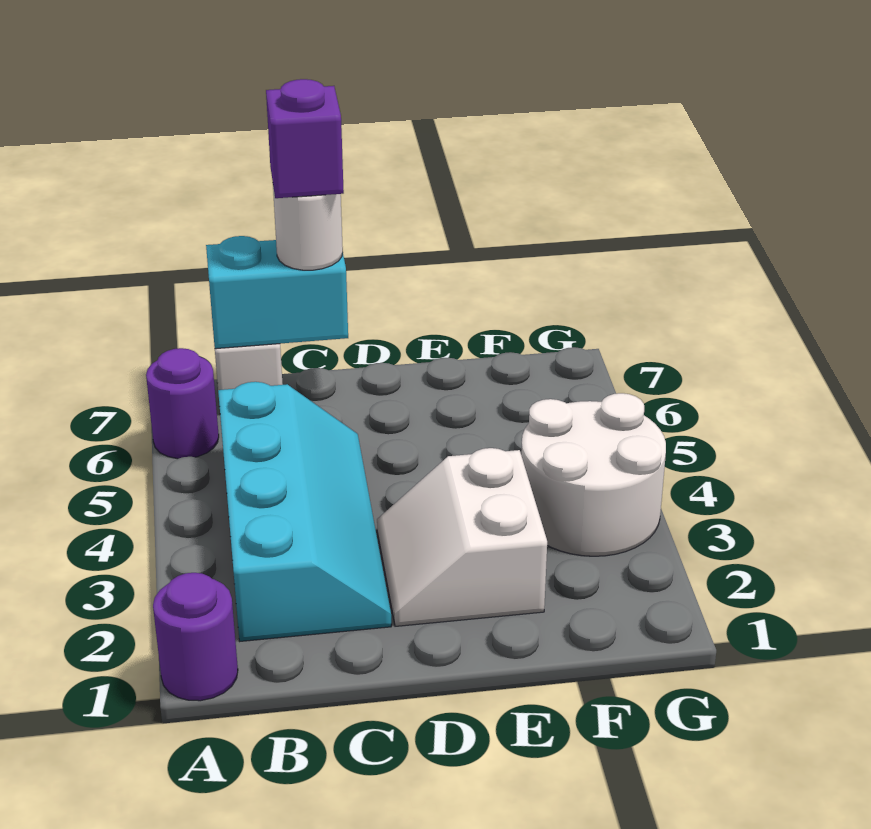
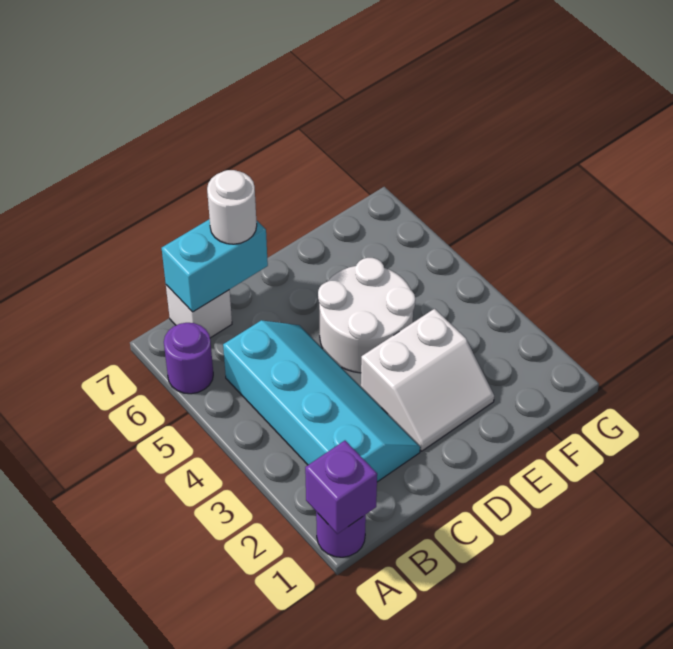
purple brick C7 level 4 -> purple brick A1 level 2
white slope D2:E3 level 1 top E -> white slope D2:E3 level 1 top 3
white round brick F3:G4 level 1 -> white round brick D4:E5 level 1

